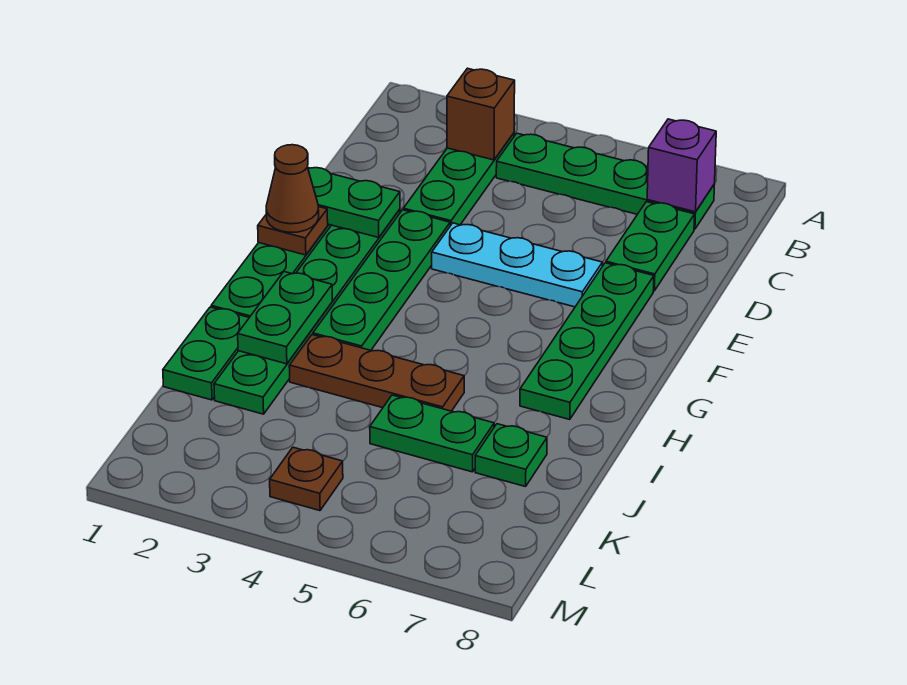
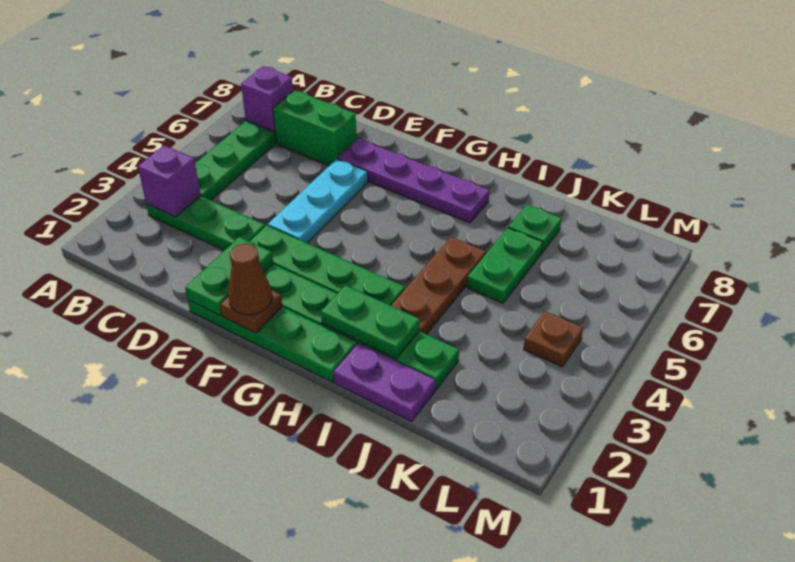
brown brick B3 level 2 -> purple brick B3 level 2
green plate C7:D7 level 1 -> green brick C7:D7 level 1
green plate E7:H7 level 1 -> purple plate E7:H7 level 1
green plate I1:J1 level 1 -> purple plate I1:J1 level 1

